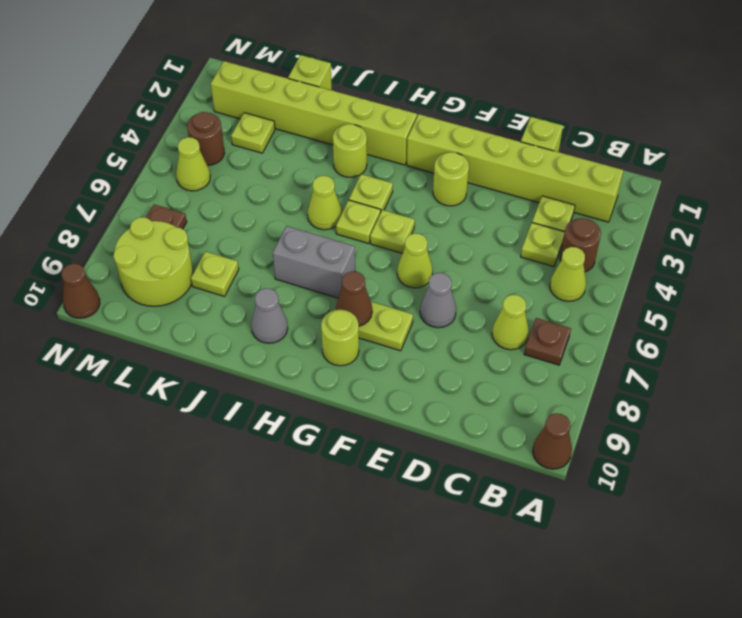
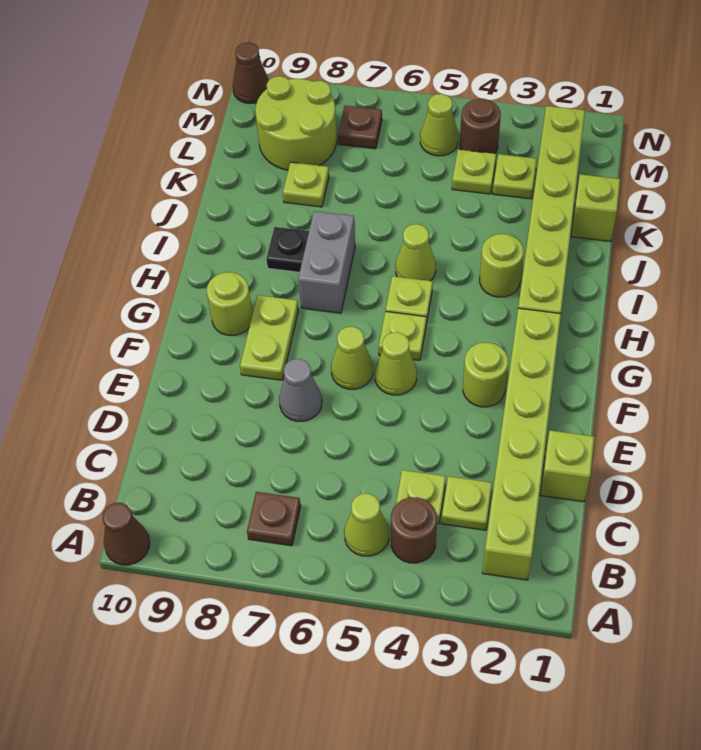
lime cone C7 level 1 -> lime cone F5 level 1
brown cone G8 level 2 -> none
lime plate H4 level 1 -> lime plate L4 level 1
none -> black plate I8 level 1
grey cone I9 level 1 -> none

